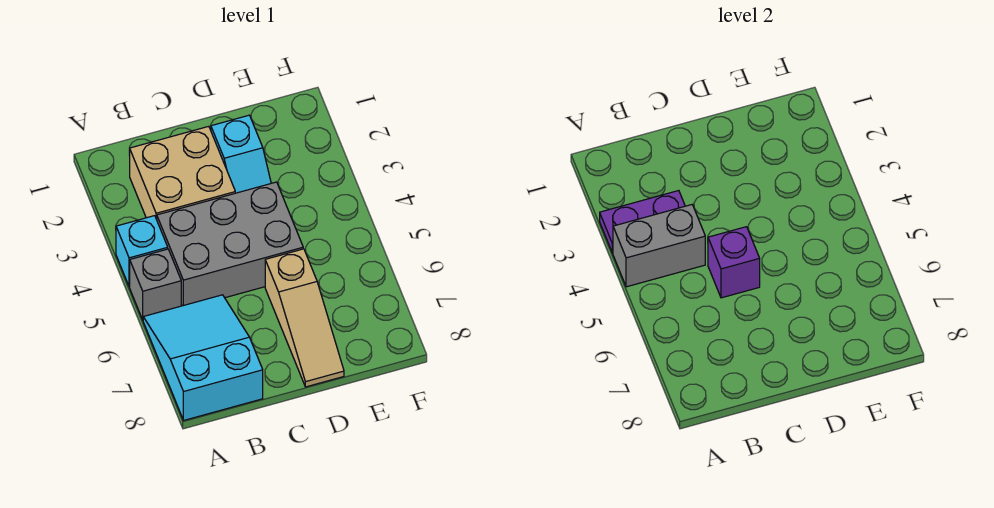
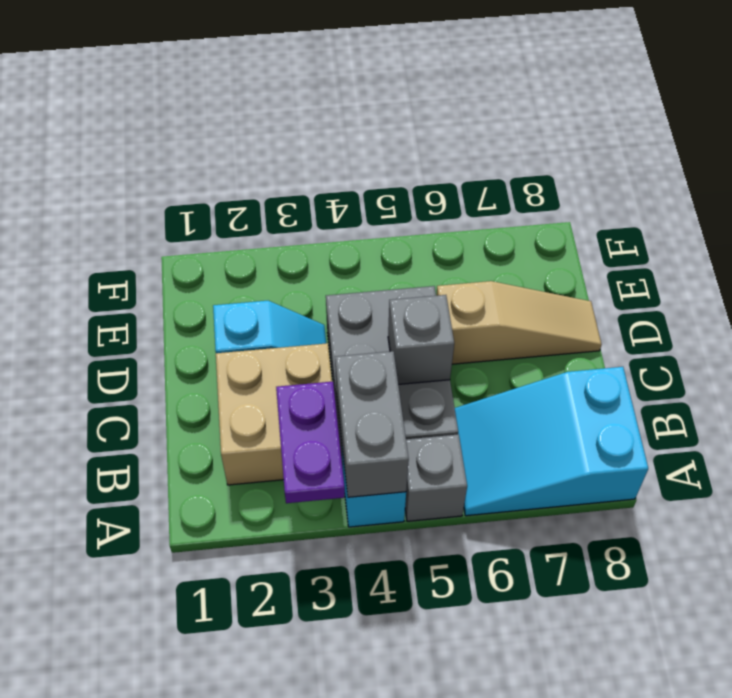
purple brick C5 level 2 -> grey brick C5 level 2

